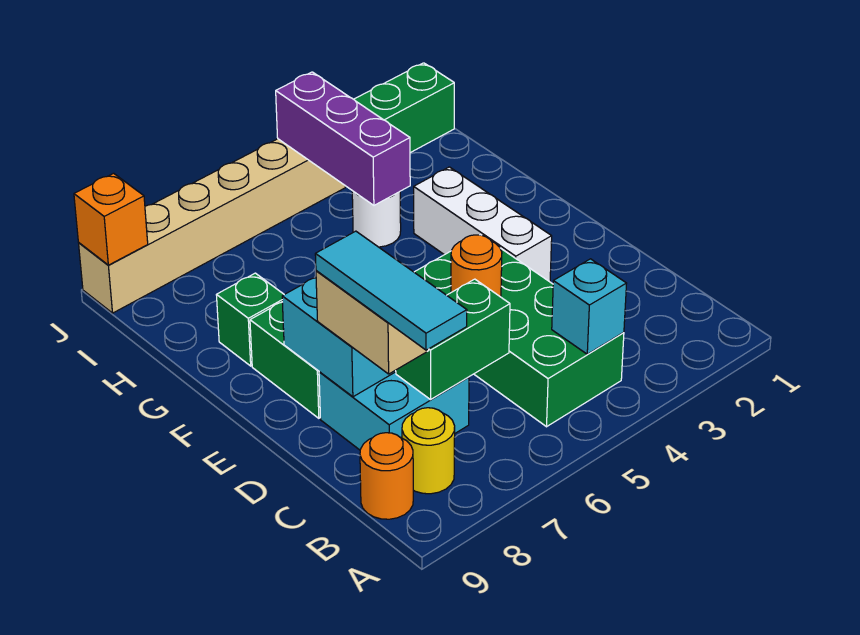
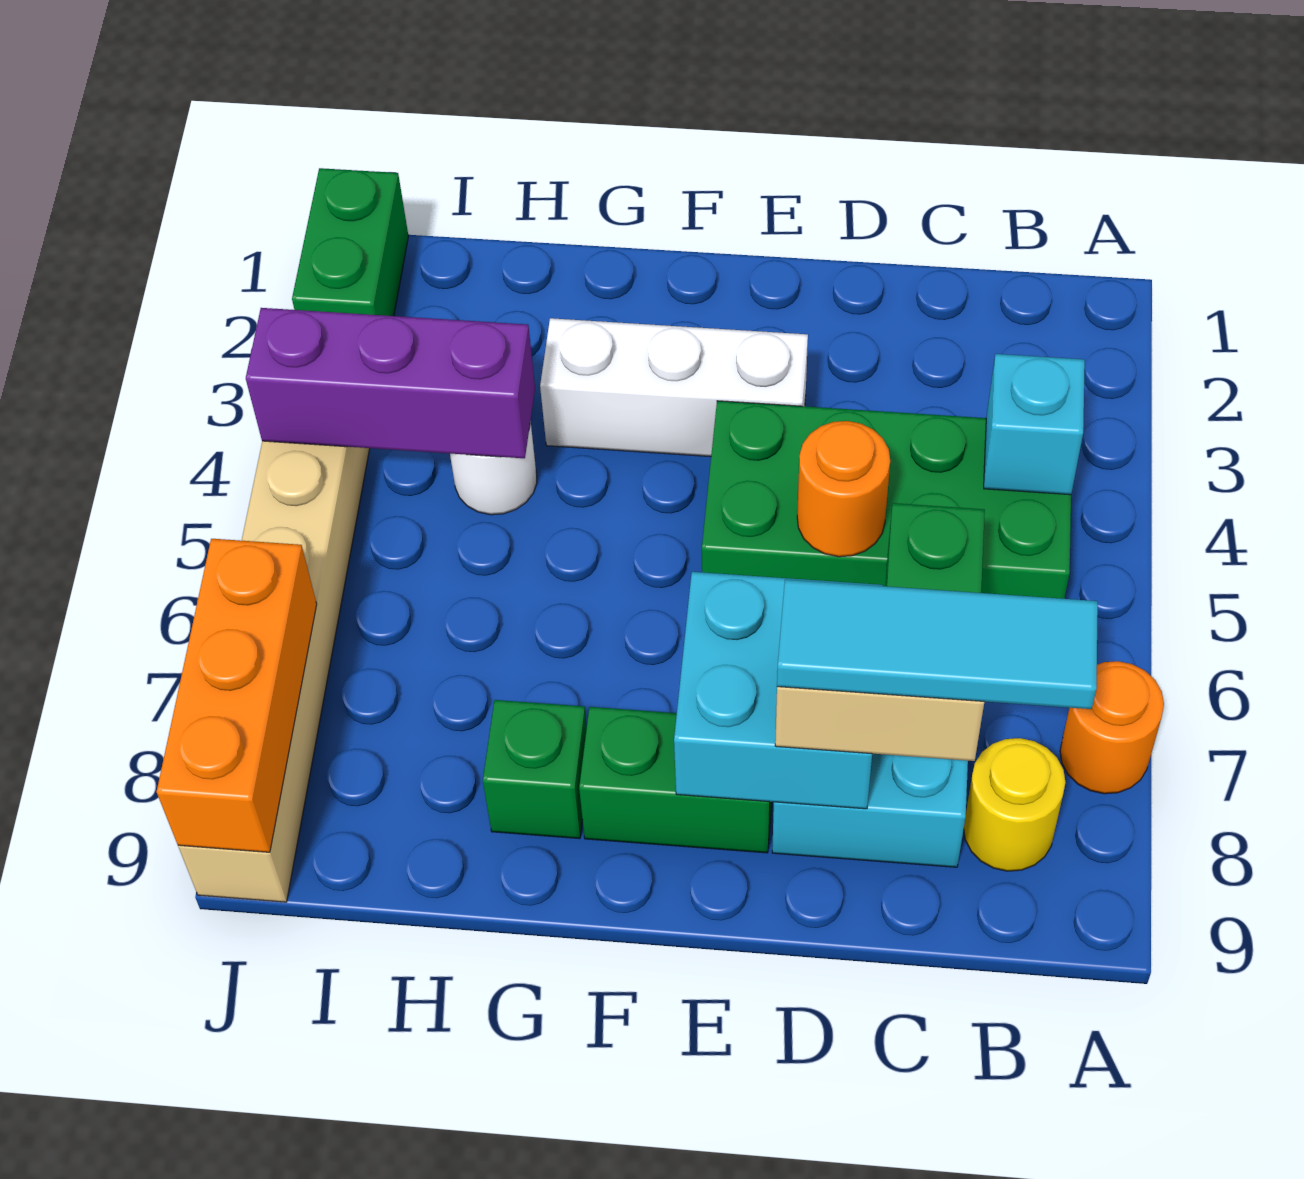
orange round brick B9 level 1 -> orange round brick A7 level 1
orange brick J9 level 2 -> orange brick J7:J9 level 2

